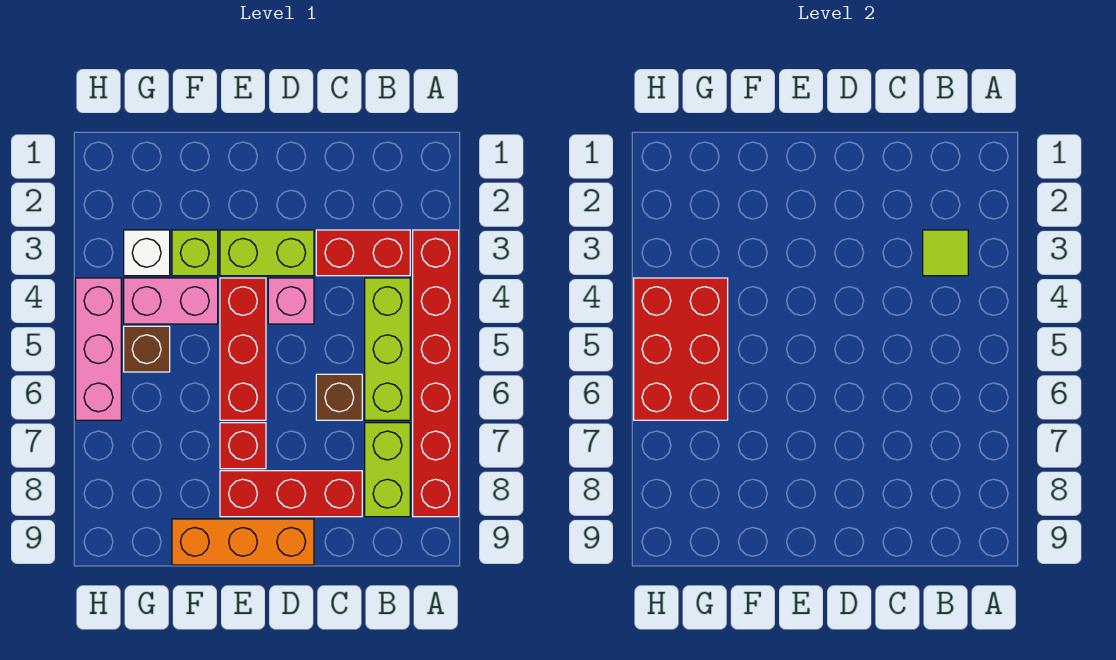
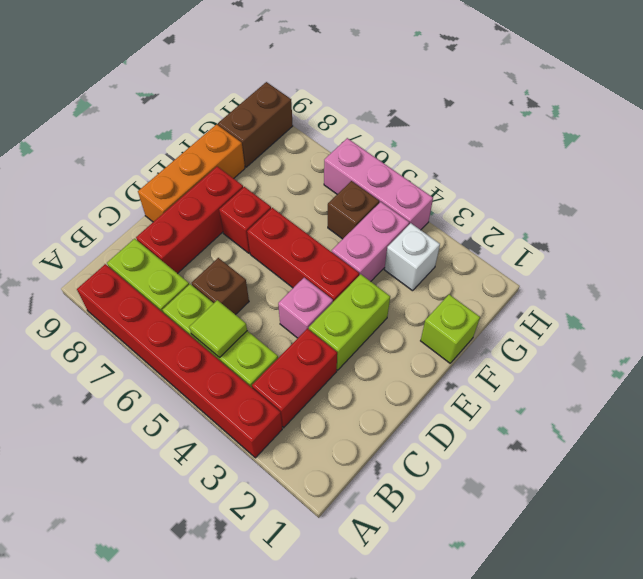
lime tile B3 level 2 -> lime tile B5 level 2
lime brick F3 level 1 -> lime brick F1 level 1
red brick G4:H6 level 2 -> none
none -> brown brick G9:H9 level 1

